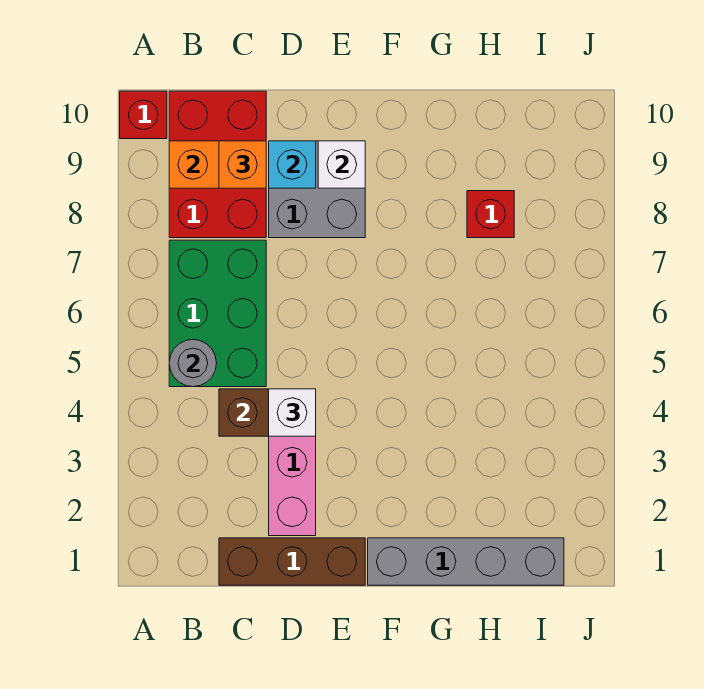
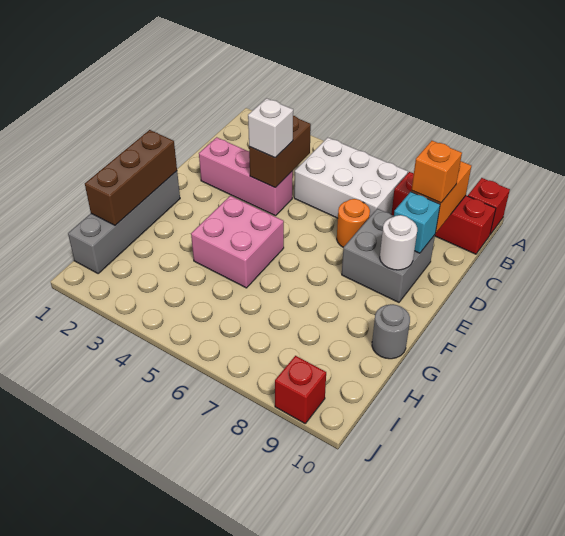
green brick B5:C7 level 1 -> white brick B5:C7 level 1
grey round brick B5 level 2 -> grey round brick G10 level 1
red brick B8:C10 level 1 -> red brick B8:B10 level 1
brown brick C1:E1 level 1 -> brown brick F1:H1 level 2
none -> orange round brick D7 level 1
white brick E9 level 2 -> white round brick E9 level 2
none -> pink brick F4:G5 level 1
red brick H8 level 1 -> red brick J9 level 1

